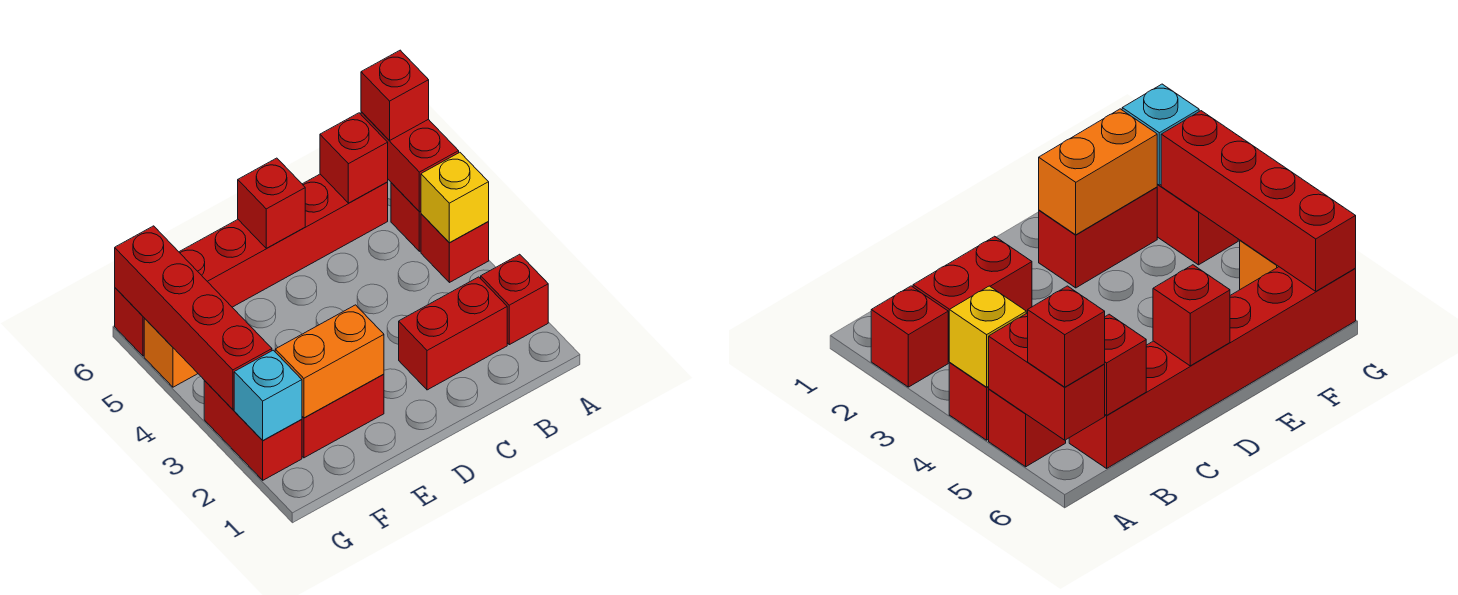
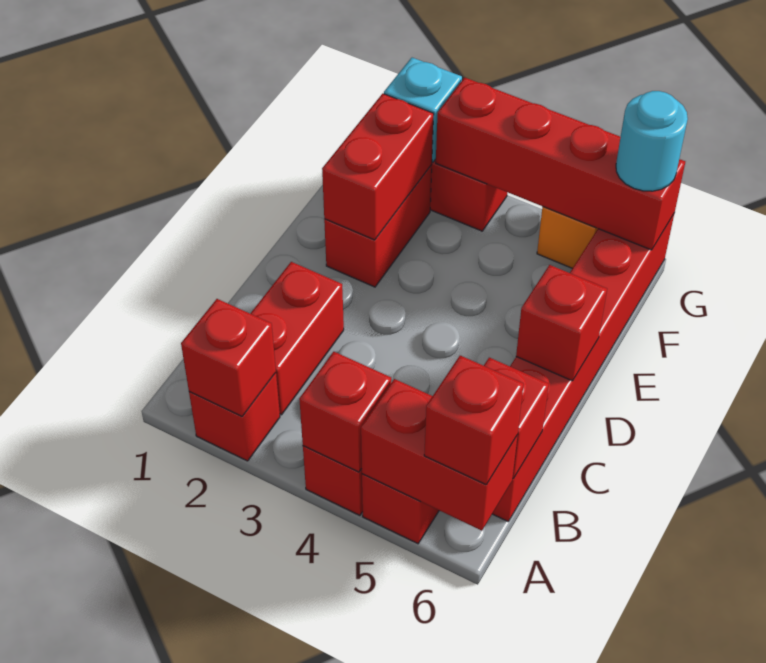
none -> red brick A2 level 2
yellow brick A4 level 2 -> red brick A4 level 2
orange brick E2:F2 level 2 -> red brick E2:F2 level 2
none -> cyan round brick G6 level 3

